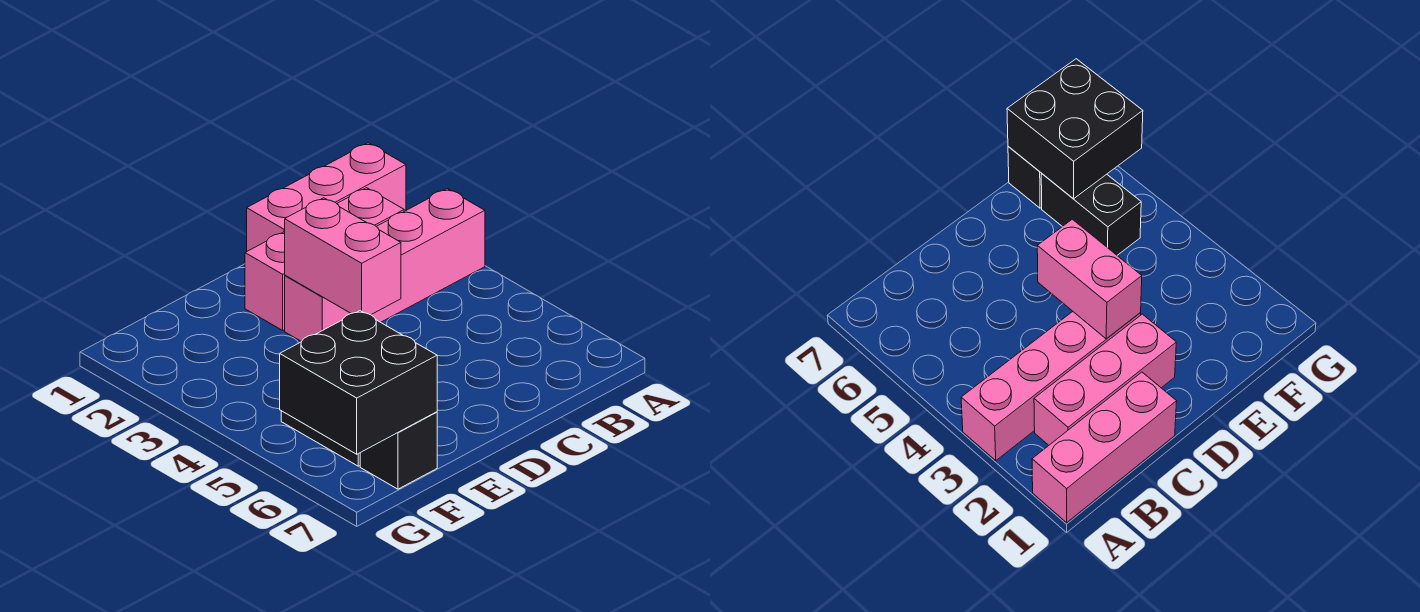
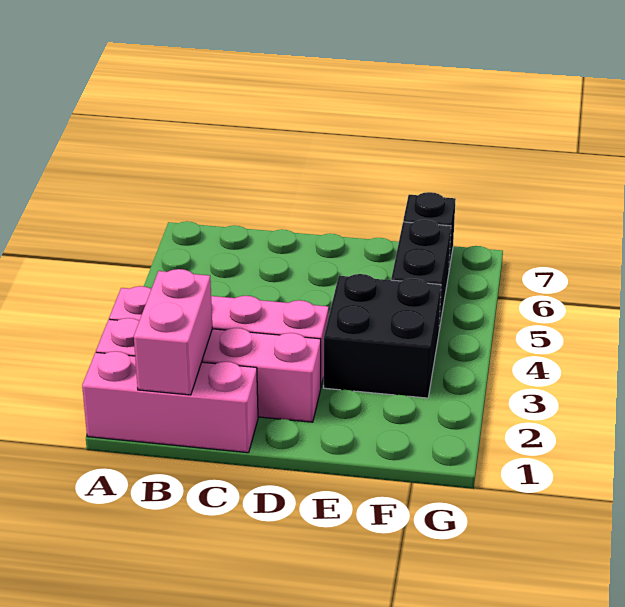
pink brick B2:D2 level 1 -> pink brick A2:D2 level 1
pink brick D3:D4 level 2 -> pink brick B1:B2 level 2
black brick F6:G7 level 2 -> black brick E3:F4 level 1

